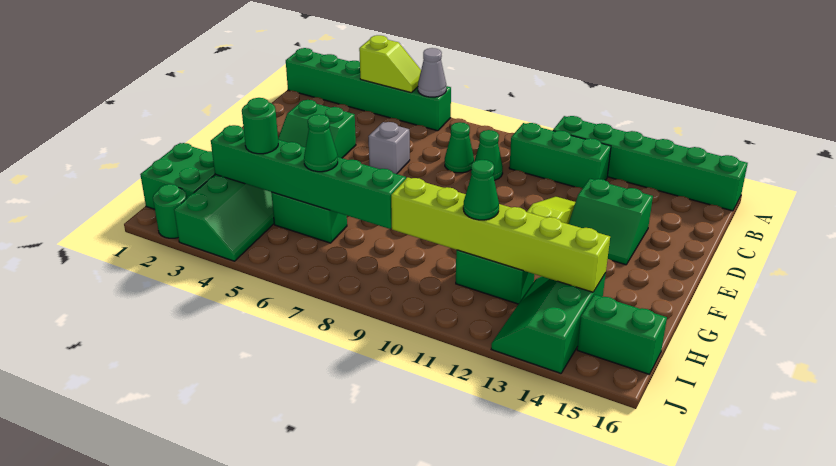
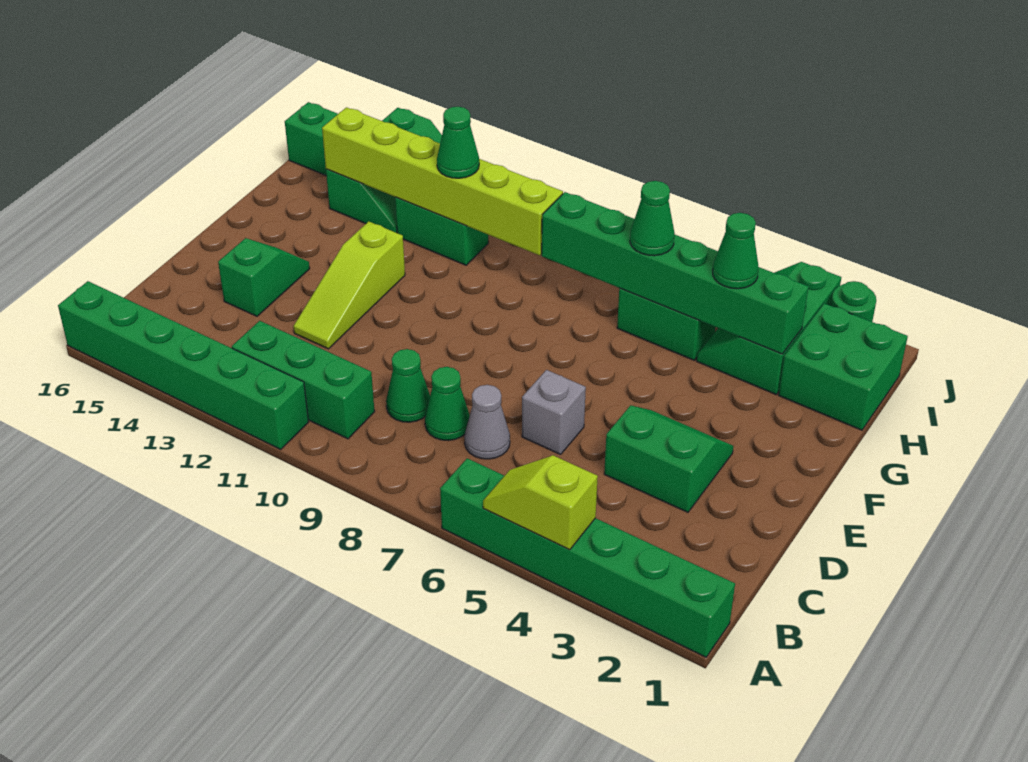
grey cone A6 level 2 -> grey cone C7 level 1
green slope D13:E14 level 1 top D -> green slope D14:E14 level 1 top D
green round brick H4 level 3 -> green cone H4 level 3

